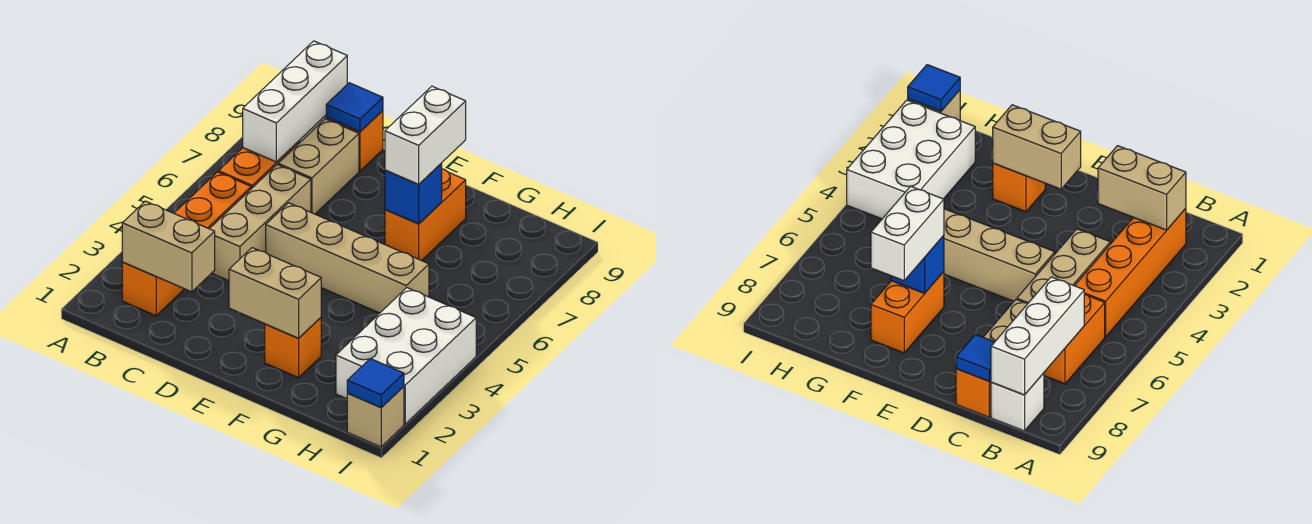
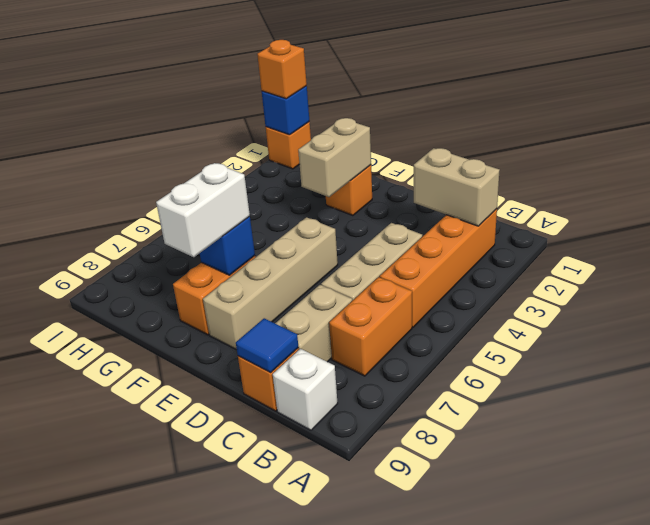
white brick B7:B9 level 2 -> none
tan brick D5:G5 level 1 -> tan brick E5:E8 level 1
tan brick E2:F2 level 2 -> tan brick F2:F3 level 2
white brick H2:I4 level 1 -> none
tan brick I1 level 1 -> orange brick I1 level 1
blue tile I1 level 2 -> blue brick I1 level 2
none -> orange brick I1 level 3

